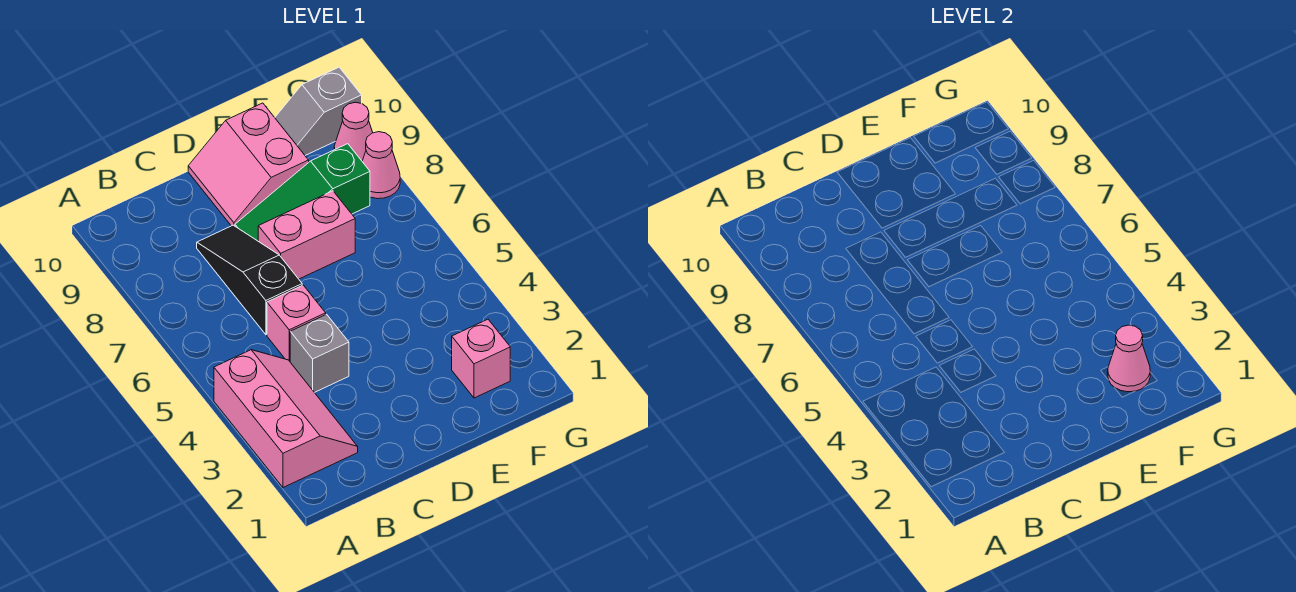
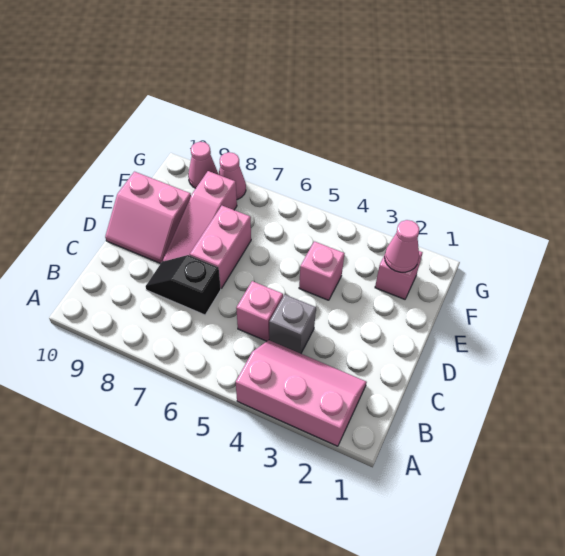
black slope C6:C8 level 1 top 6 -> black slope C7:C8 level 1 top 7
green slope D8:F8 level 1 top F -> pink slope D8:F8 level 1 top F
none -> pink brick E4 level 1
grey slope F10:G10 level 1 top G -> none

